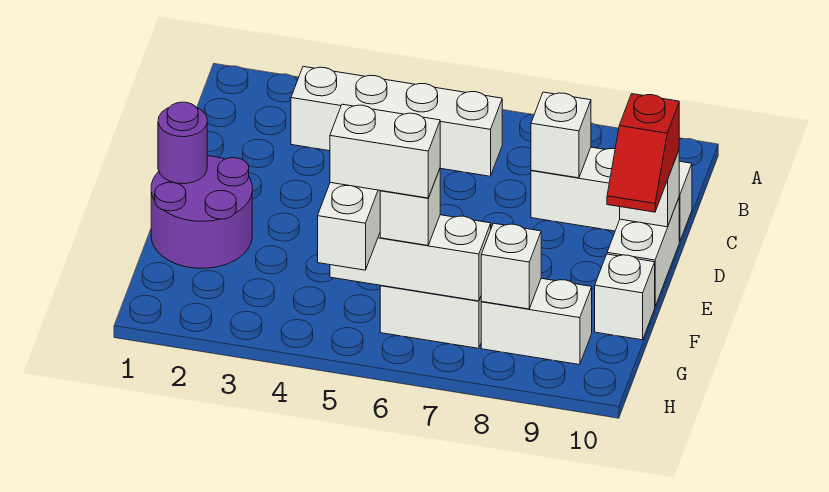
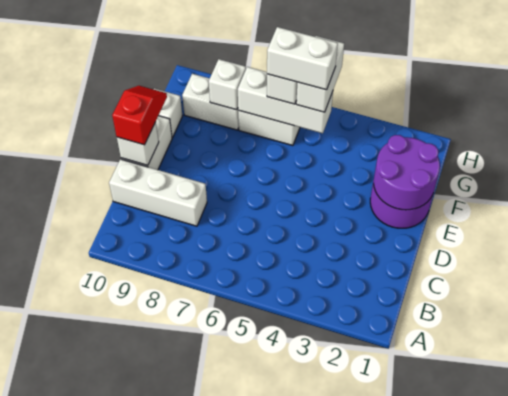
white brick B3:B6 level 1 -> none
white brick C8 level 2 -> none
purple round brick E1 level 2 -> purple round brick E1:F2 level 2

